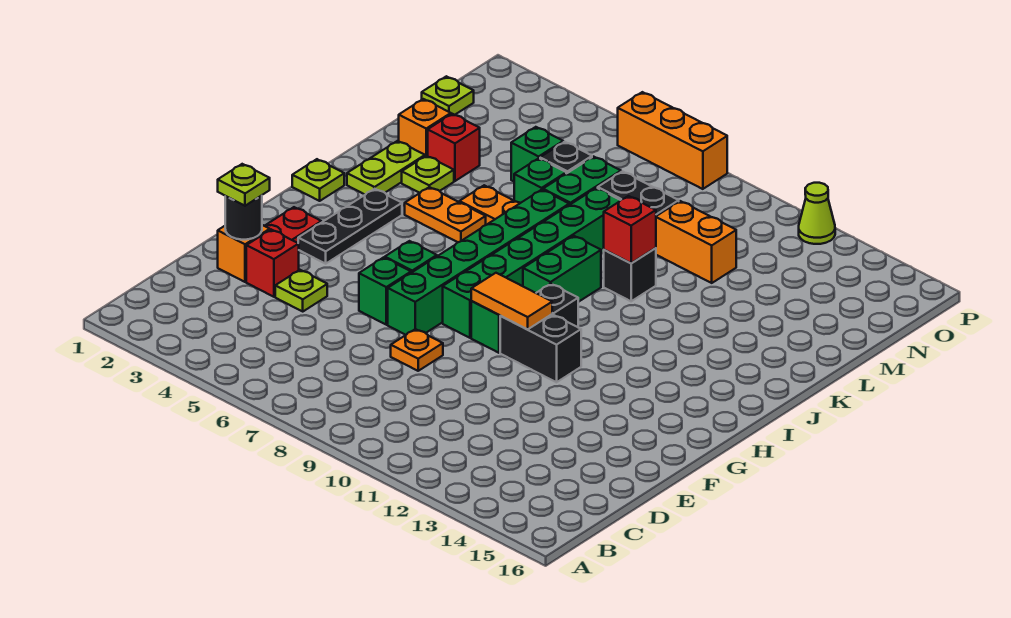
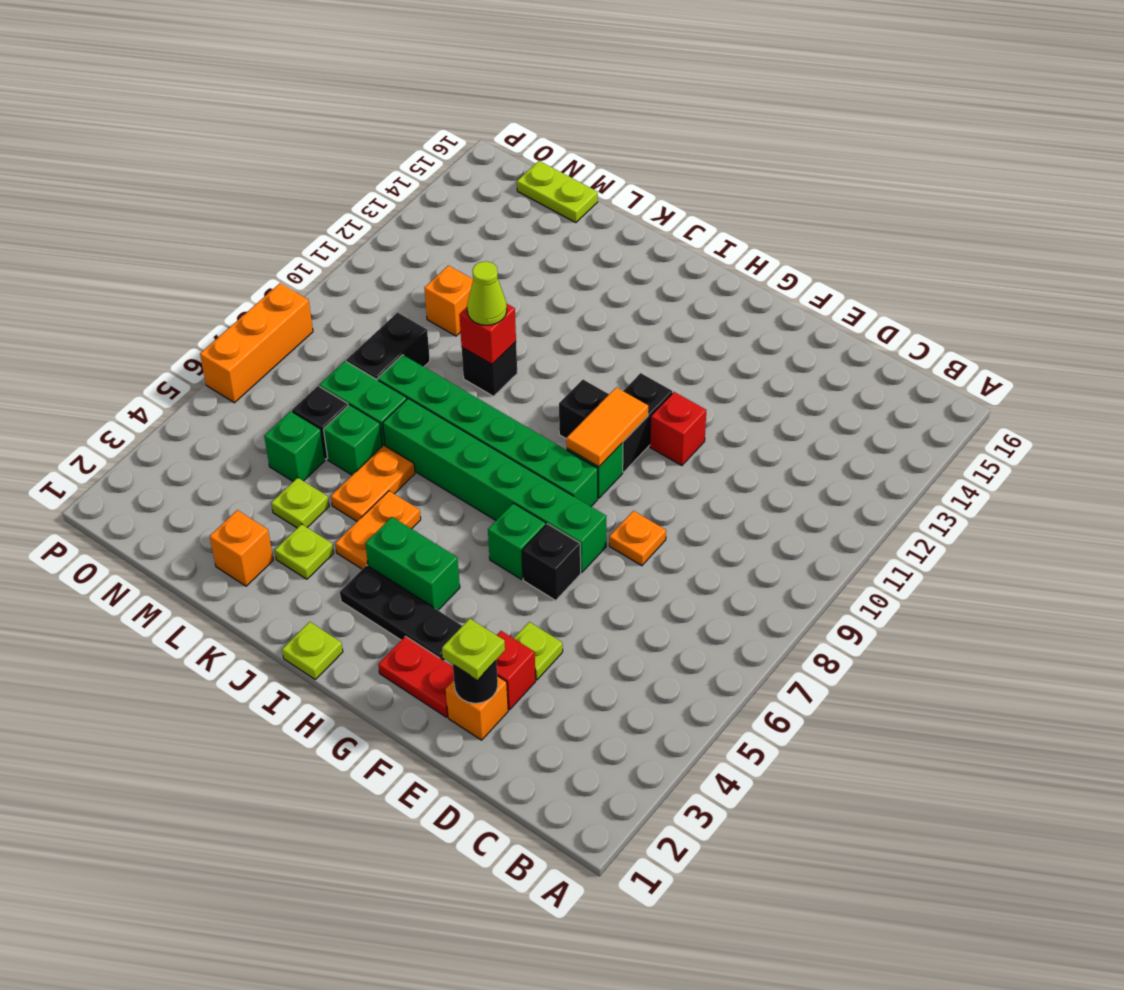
green brick F6 level 1 -> black brick F6 level 1
green brick I9:J9 level 1 -> green brick H4:I4 level 1
lime plate J2:K2 level 1 -> lime plate M16:N16 level 1
red brick L3 level 1 -> red brick F11 level 1
orange brick M10:M11 level 1 -> orange brick M11 level 1
lime plate N1 level 1 -> lime plate L4 level 1
lime cone P12 level 1 -> lime cone K10 level 3

